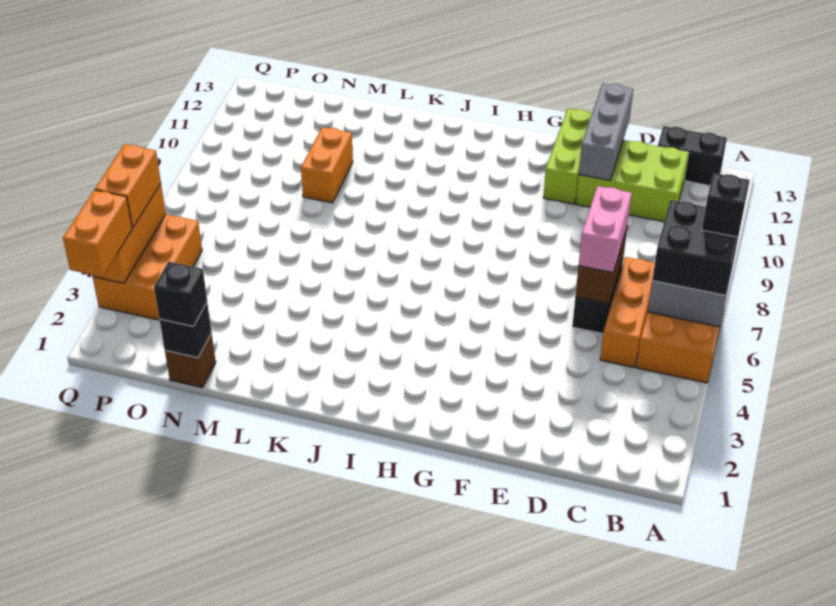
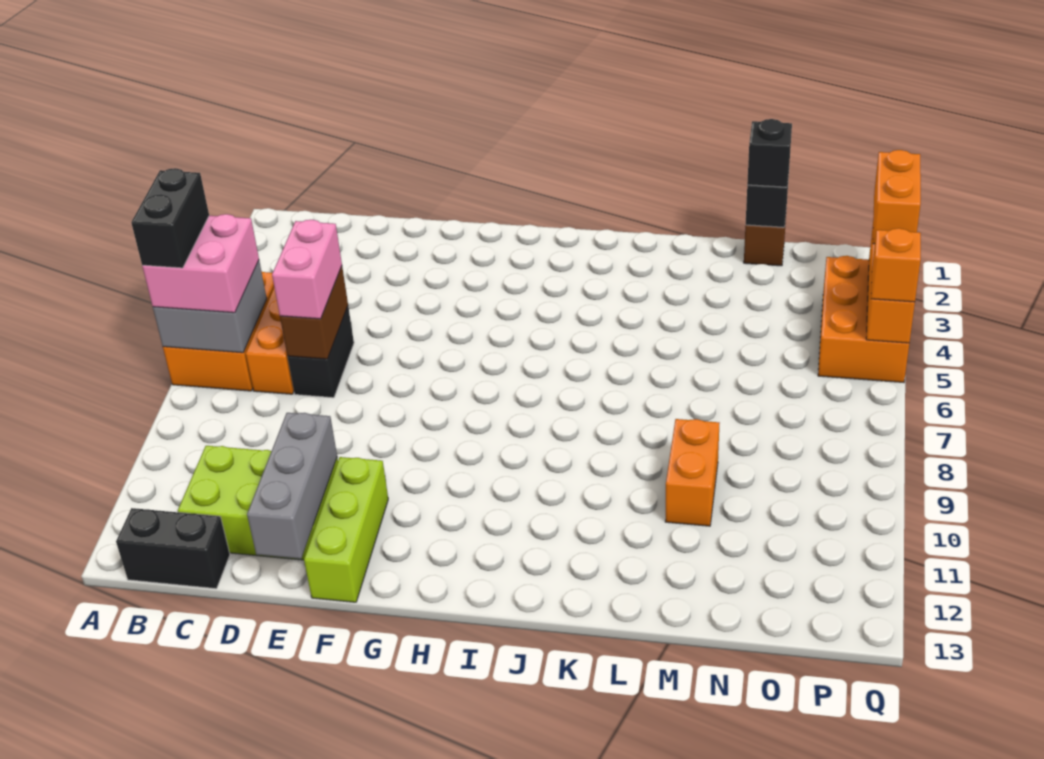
black brick A6:B7 level 3 -> pink brick A6:B7 level 3
black brick A7 level 4 -> black brick A6:A7 level 4
orange brick Q4:Q5 level 3 -> orange brick Q5 level 3

